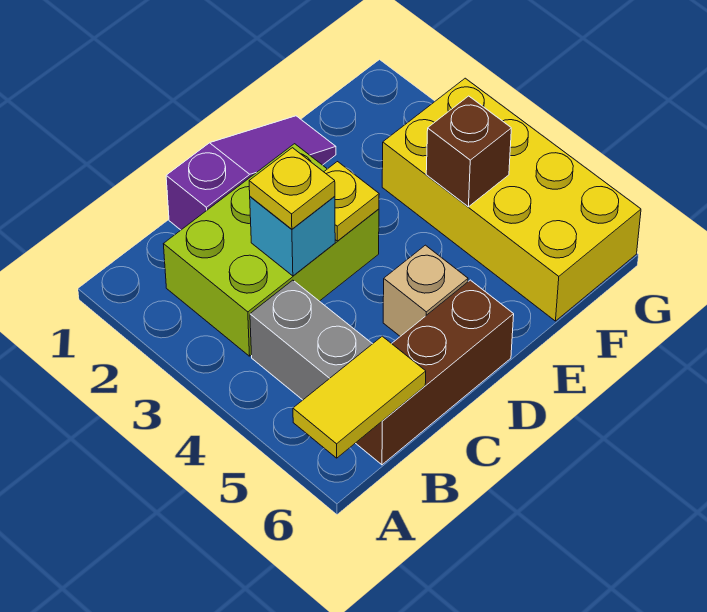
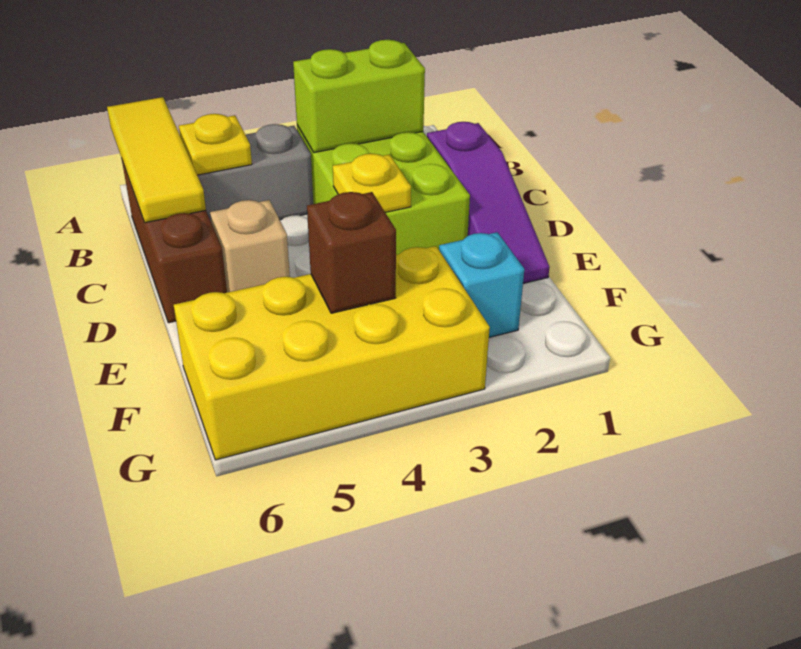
yellow tile A6:B6 level 2 -> yellow tile A6:C6 level 2
none -> lime brick B2:B3 level 2
cyan brick C3 level 2 -> cyan brick F2 level 1
yellow plate C3 level 3 -> yellow plate B5 level 2

